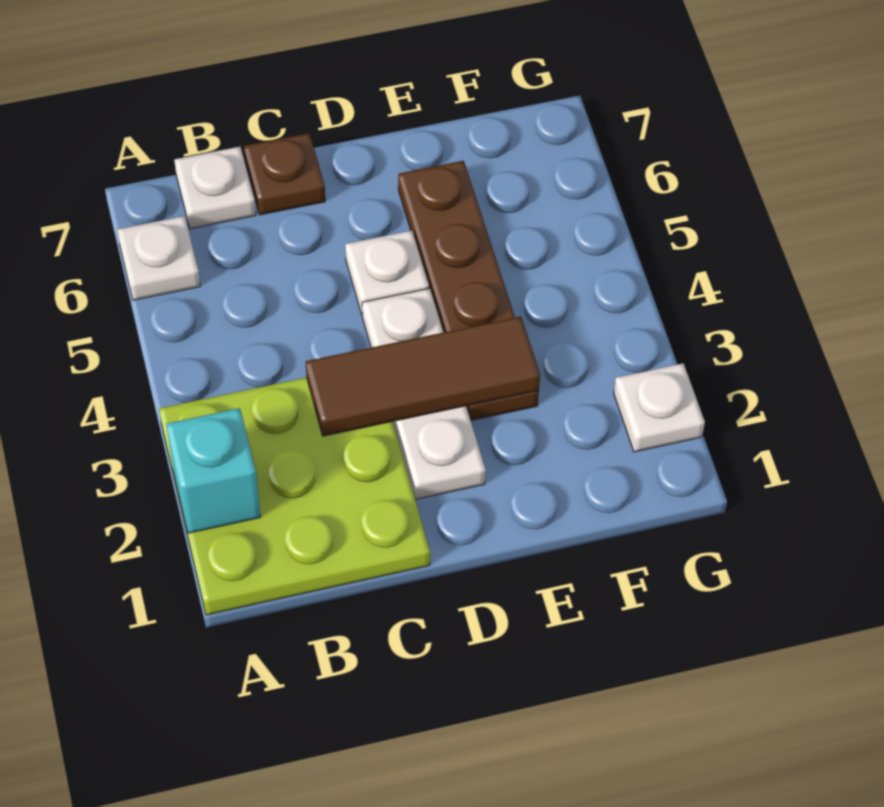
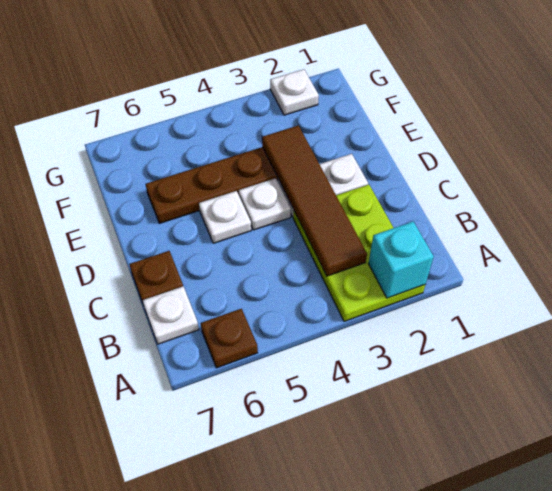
lime plate A1:C3 level 1 -> lime plate A2:C3 level 1
white plate A6 level 1 -> brown plate A6 level 1
brown tile C3:E3 level 2 -> brown tile B3:E3 level 2

